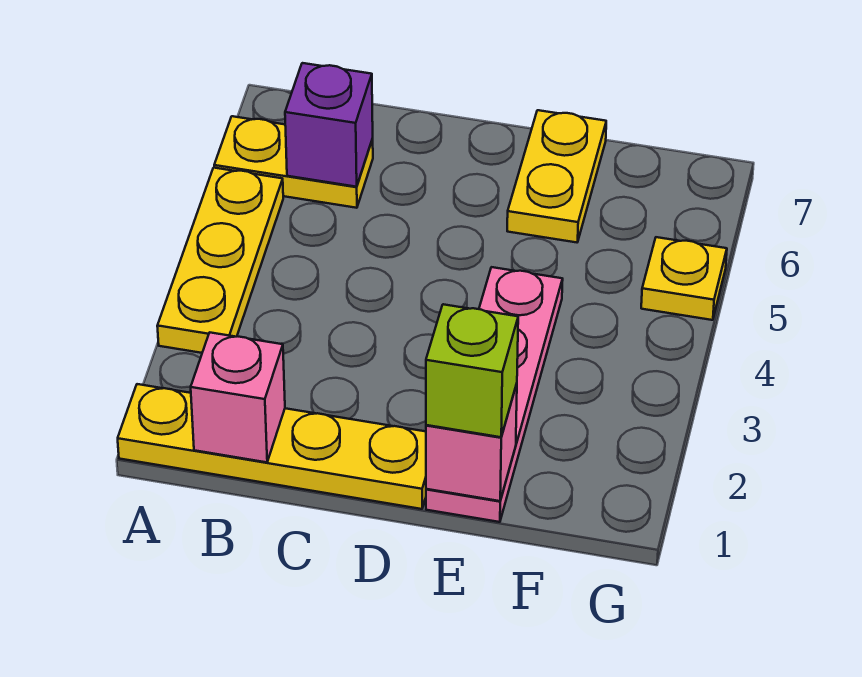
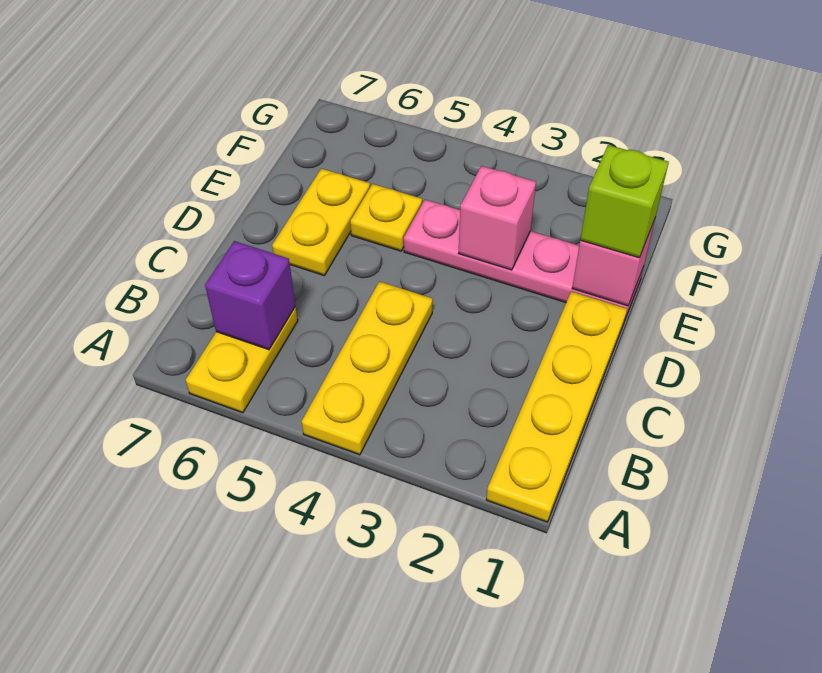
yellow plate A3:A5 level 1 -> yellow plate A4:C4 level 1
pink brick B1 level 2 -> pink brick E3 level 2
yellow plate E6:E7 level 1 -> yellow plate D6:E6 level 1
yellow plate G5 level 1 -> yellow plate E5 level 1

